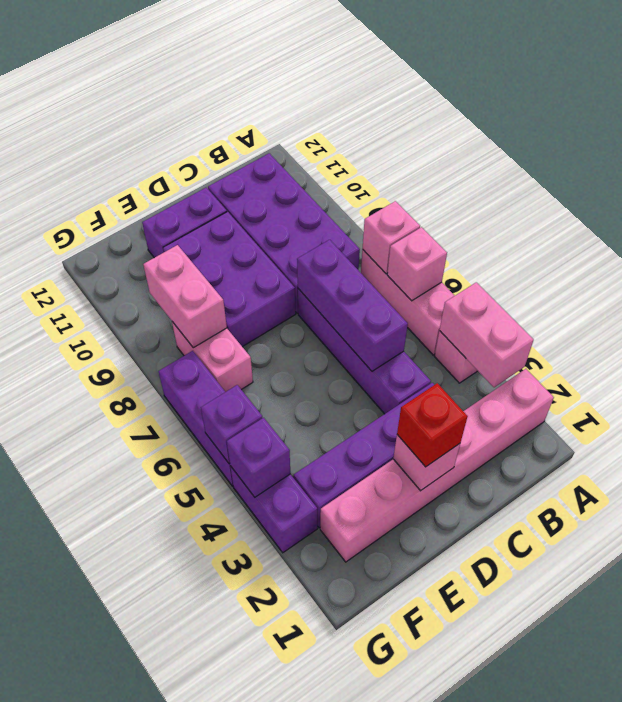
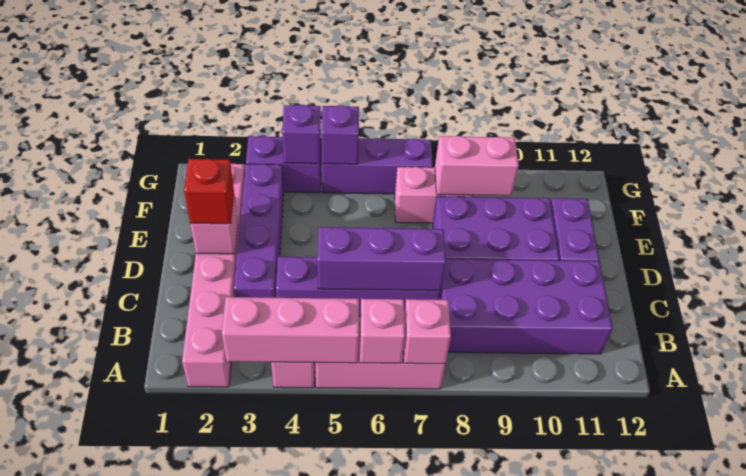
pink brick A3:A4 level 2 -> pink brick A3:A5 level 2

